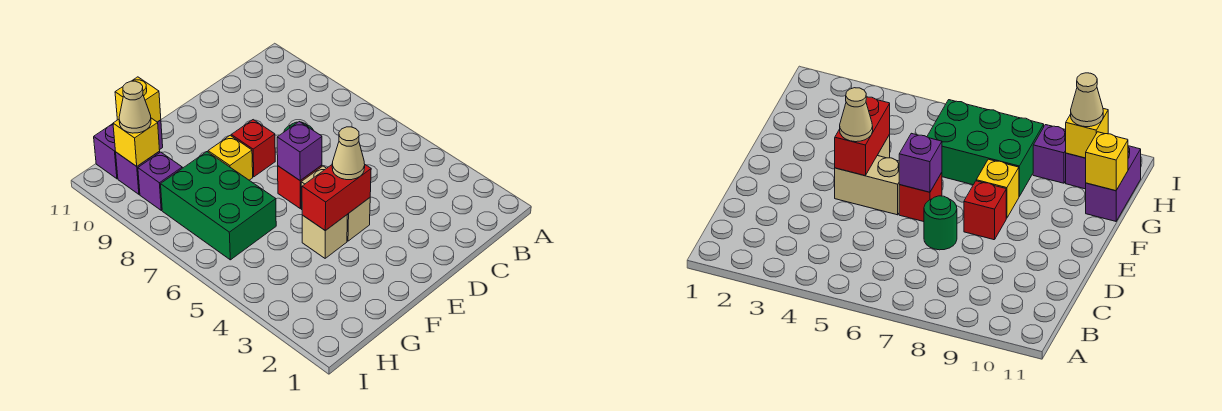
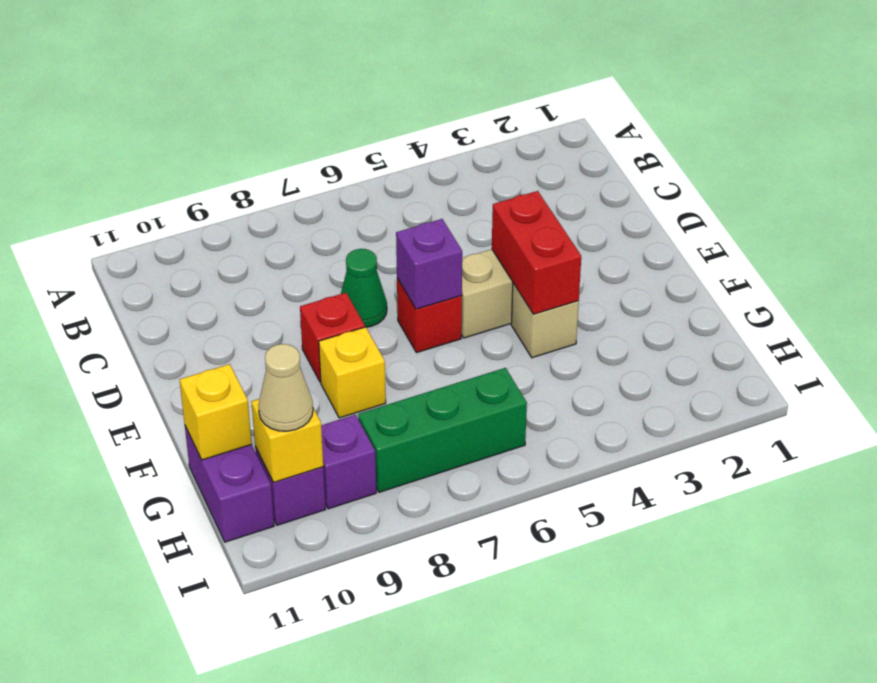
green round brick D7 level 1 -> green cone D7 level 1
tan cone E4 level 3 -> none
green brick G6:H8 level 1 -> green brick H6:H8 level 1

